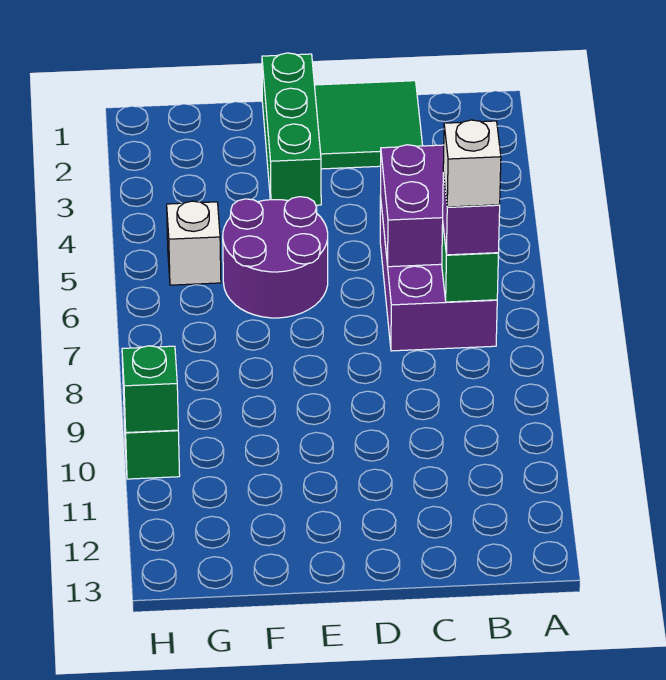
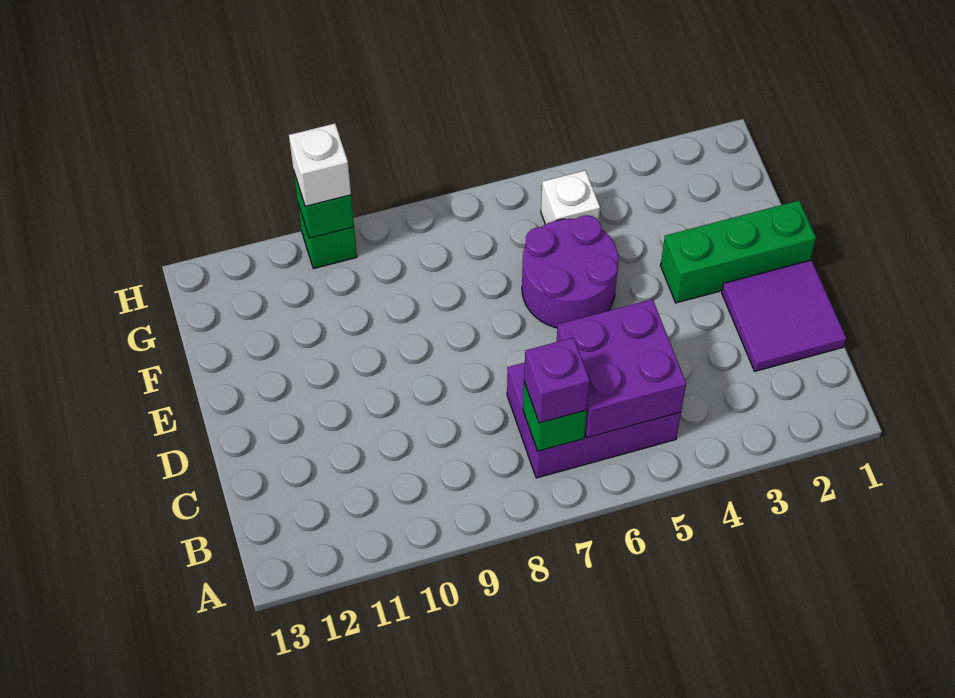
white brick B7 level 4 -> white brick H10 level 3
green tile C1:D2 level 1 -> purple tile C1:D2 level 1

